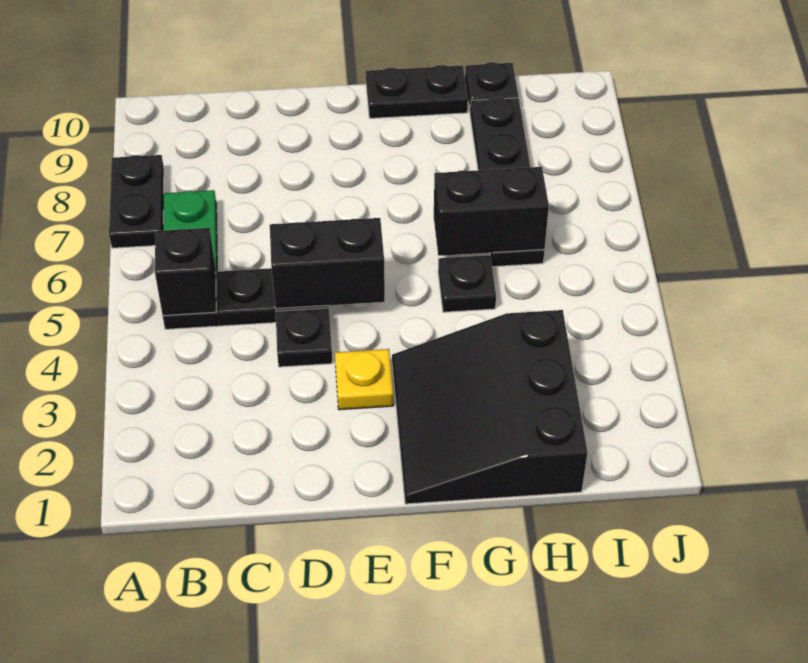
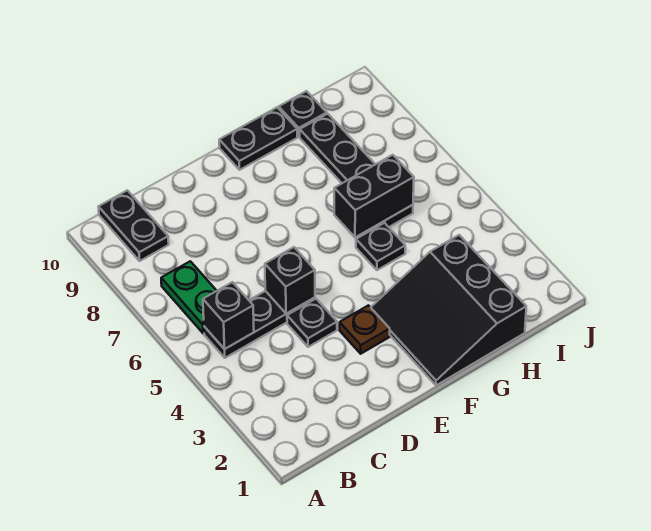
black plate A7:A8 level 1 -> black plate B9:B10 level 1
black brick D5:E5 level 2 -> black brick D5 level 2
yellow plate E3 level 1 -> brown plate E3 level 1

